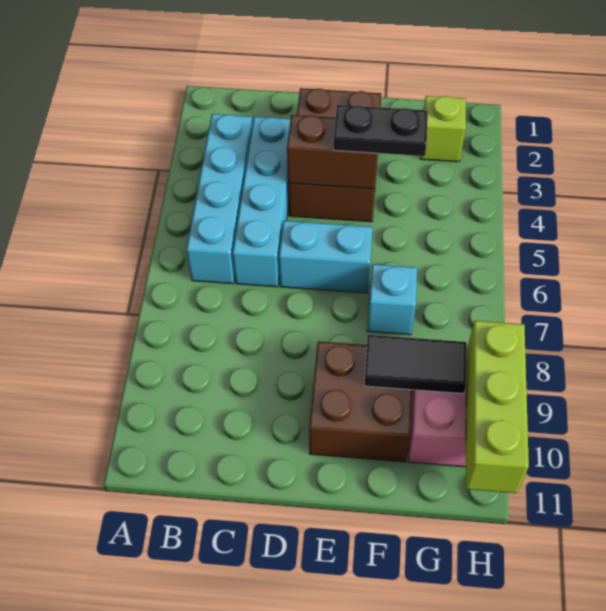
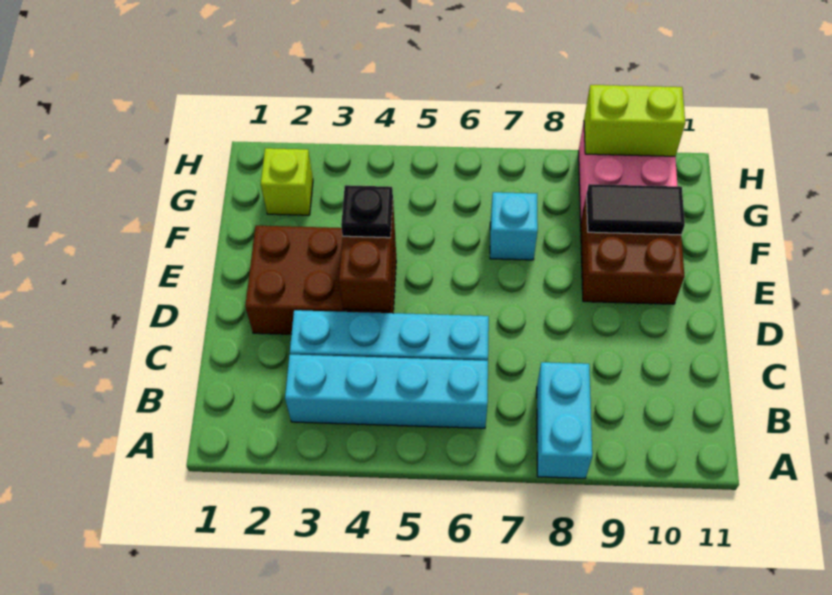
cyan brick D6:E6 level 1 -> cyan brick A8:B8 level 1
black plate E4:F4 level 3 -> black plate E4 level 3
black tile F9:G9 level 2 -> black tile F9:F10 level 2
lime brick H9:H11 level 2 -> lime brick H9:H10 level 2

